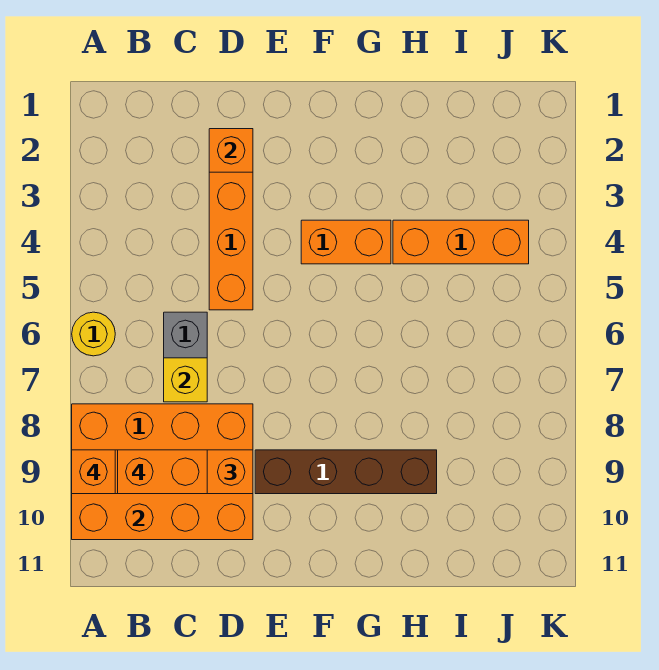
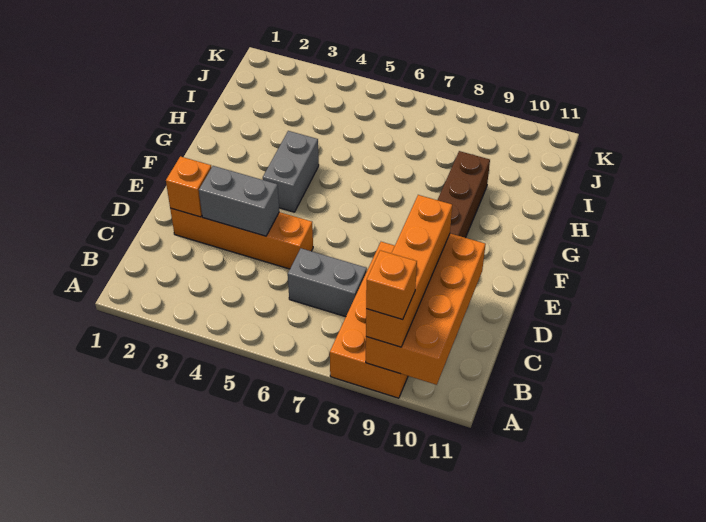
yellow round brick A6 level 1 -> none
orange brick B9:C9 level 4 -> none
yellow brick C7 level 2 -> none
none -> grey brick D3:D4 level 2
orange brick F4:G4 level 1 -> grey brick F4:G4 level 1
orange brick H4:J4 level 1 -> none

